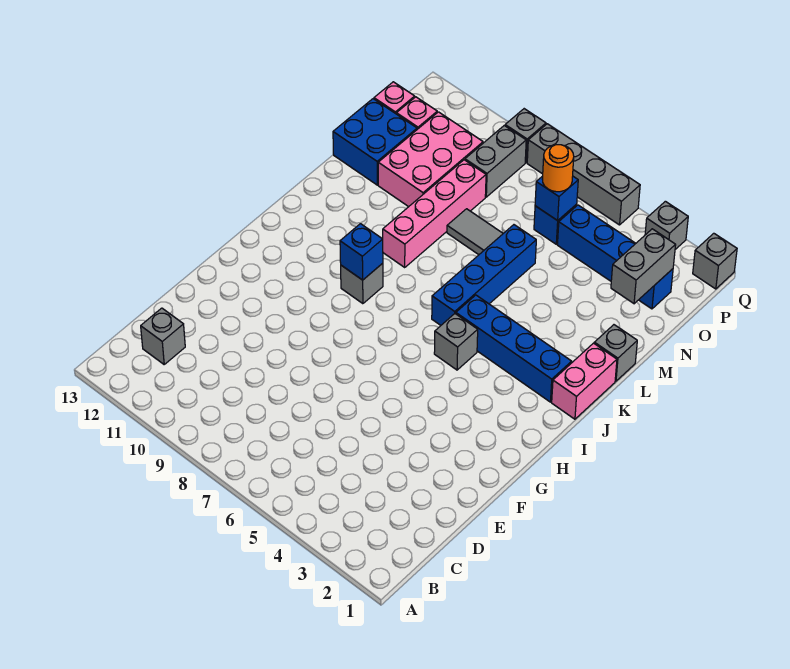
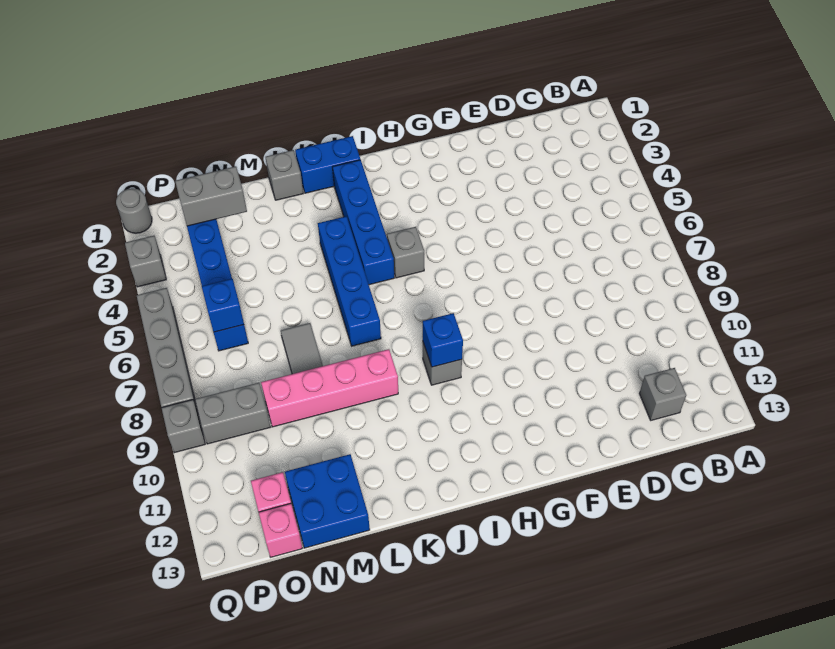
pink brick J1:K1 level 1 -> blue brick J1:K1 level 1
blue brick J6:M6 level 1 -> blue brick K4:K7 level 1
pink brick M10:O11 level 1 -> none
orange round brick O6 level 3 -> none
grey brick Q1 level 1 -> grey round brick Q1 level 1

